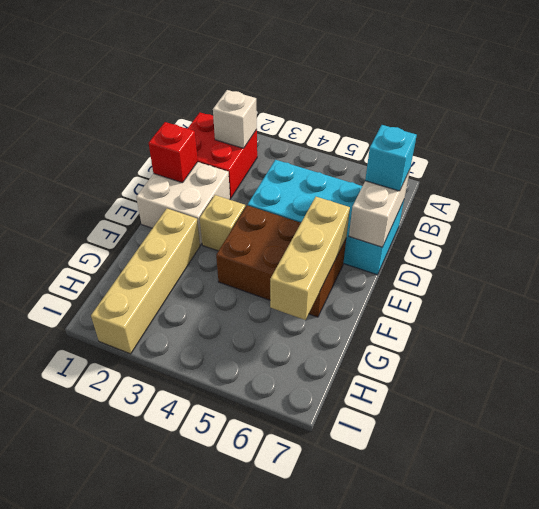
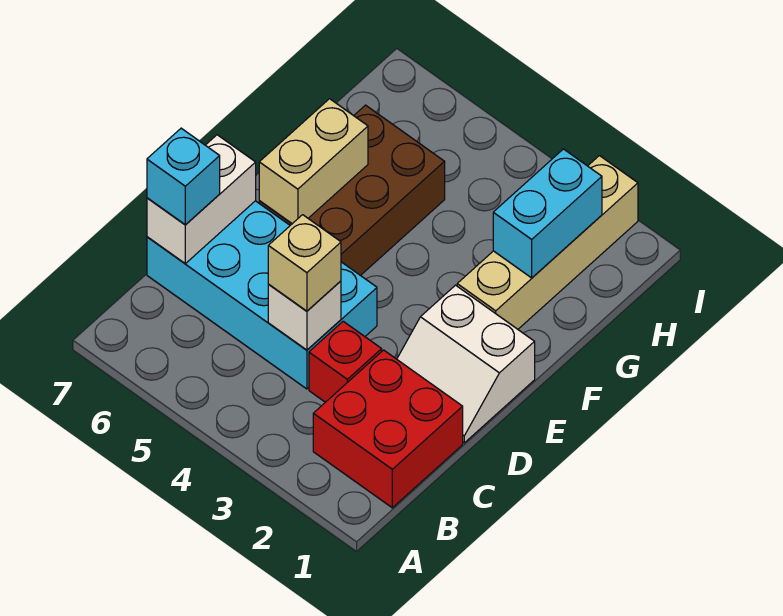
white brick B2 level 2 -> white brick C4 level 2
white brick D1:E2 level 1 -> white slope D1:E2 level 1 top E
red brick D1 level 2 -> red brick C3 level 1
tan brick E3 level 1 -> tan brick C4 level 3
brown brick E4:F6 level 1 -> brown brick E5:G6 level 1
tan brick E6:G6 level 2 -> tan brick E6:F6 level 2
none -> cyan brick G2:H2 level 2

